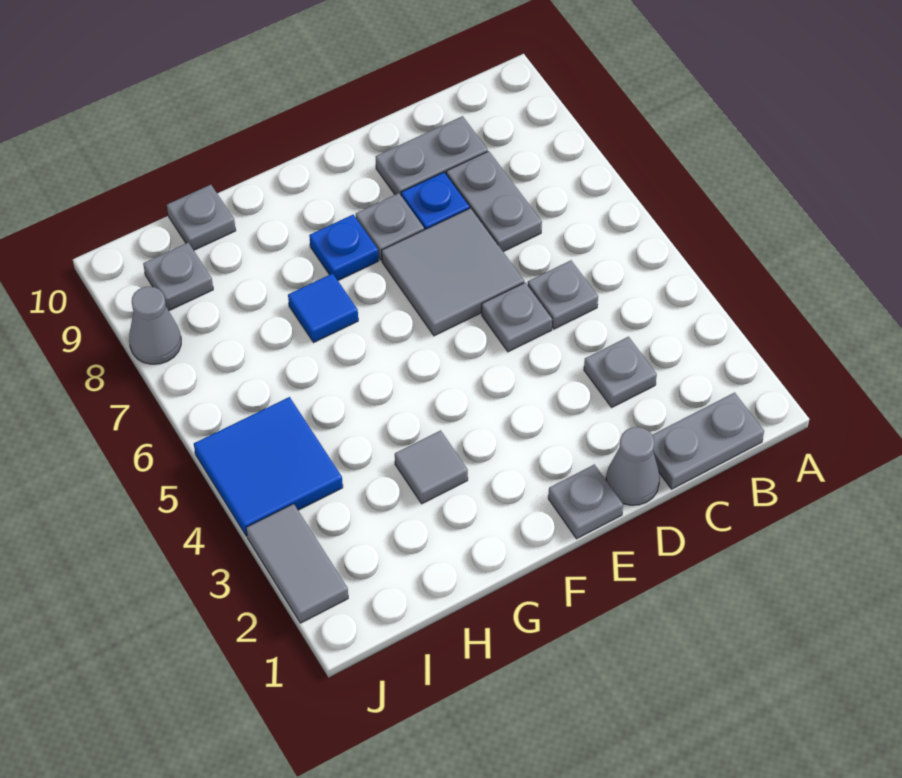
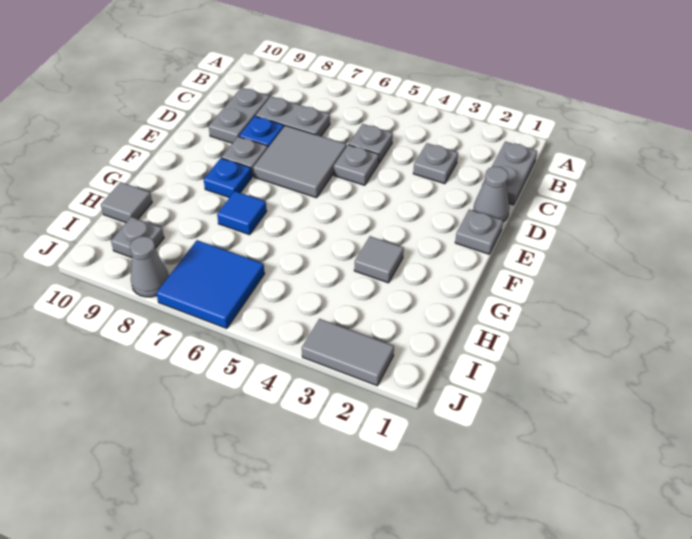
grey plate H10 level 1 -> grey tile H10 level 1
blue tile I4:J5 level 1 -> blue tile I6:J7 level 1

